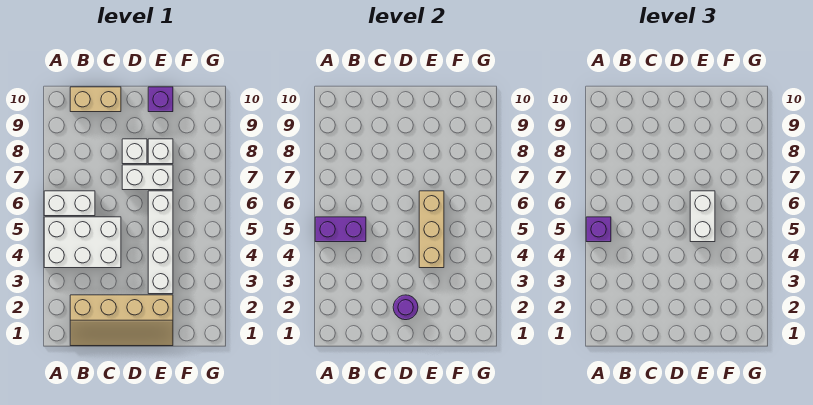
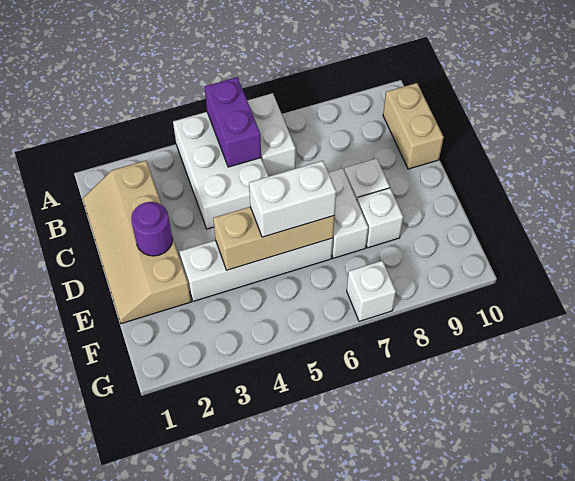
purple brick A5 level 3 -> none
purple brick E10 level 1 -> none
none -> white brick G7 level 1

